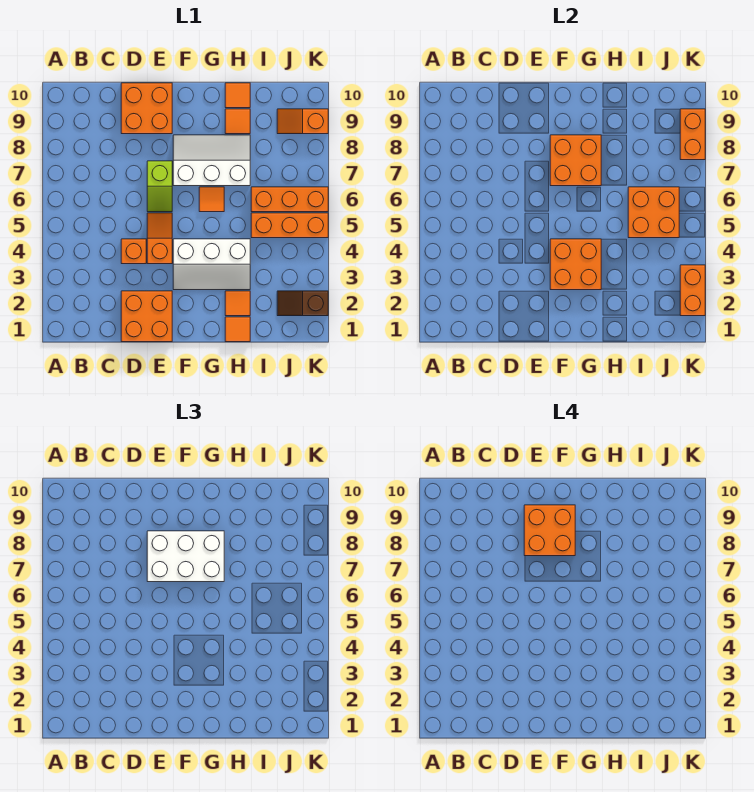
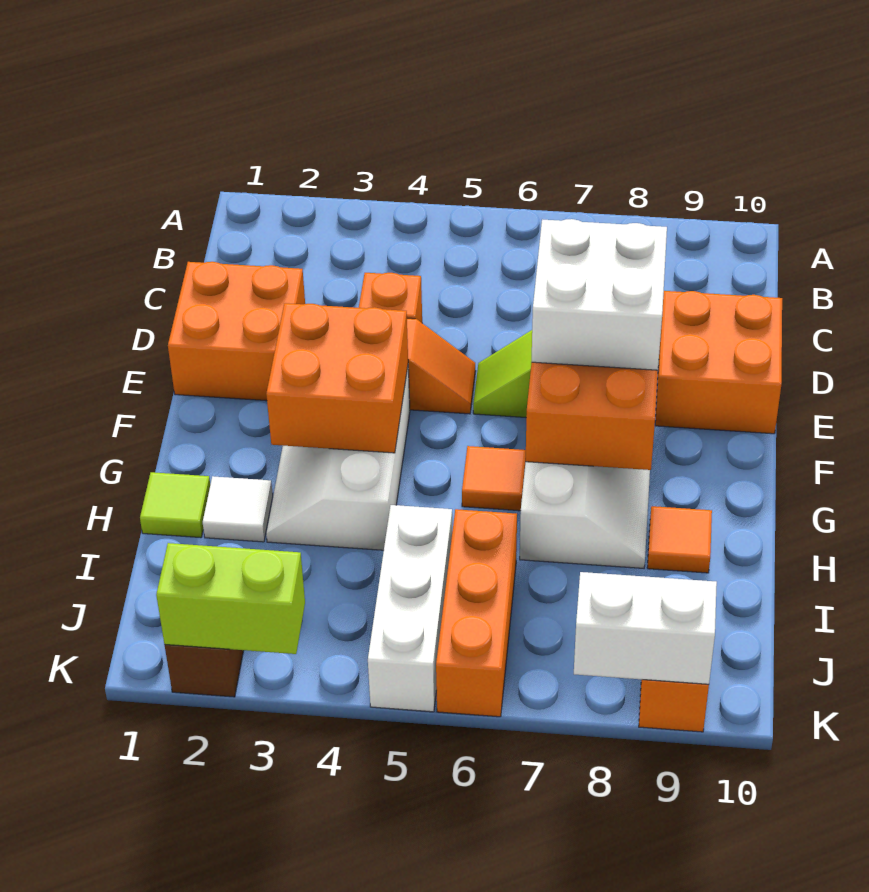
white brick E7:G8 level 3 -> white brick E7:F8 level 3
orange brick E8:F9 level 4 -> none
orange tile H1 level 1 -> lime tile H1 level 1
orange tile H2 level 1 -> white tile H2 level 1
orange tile H10 level 1 -> none
orange brick I5:K5 level 1 -> white brick I5:K5 level 1
orange brick I5:J6 level 2 -> none
orange brick K2:K3 level 2 -> lime brick K2:K3 level 2
orange brick K8:K9 level 2 -> white brick K8:K9 level 2

